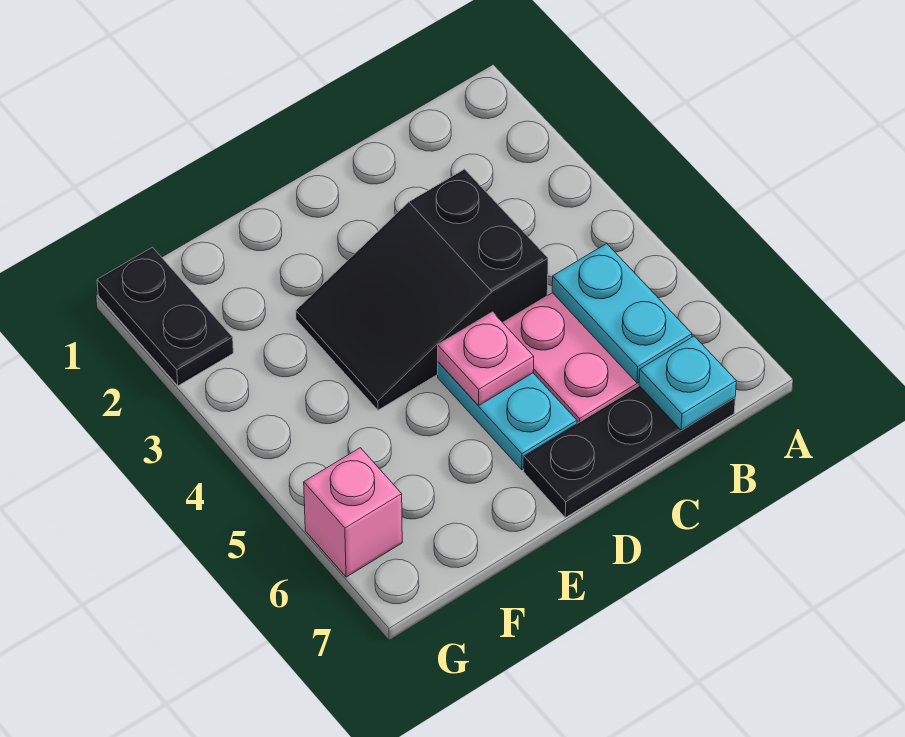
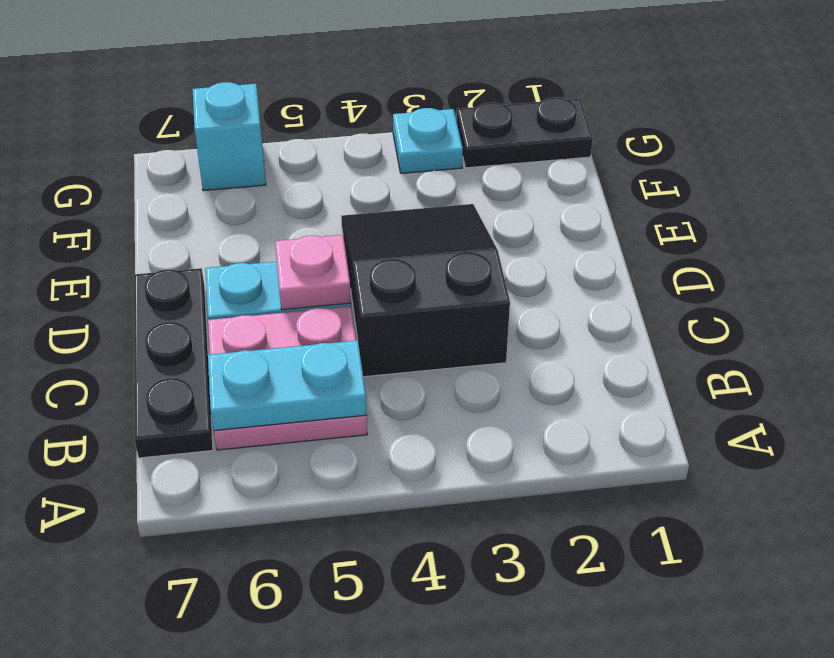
cyan plate B7 level 2 -> cyan plate G3 level 1
pink brick G6 level 1 -> cyan brick G6 level 1

